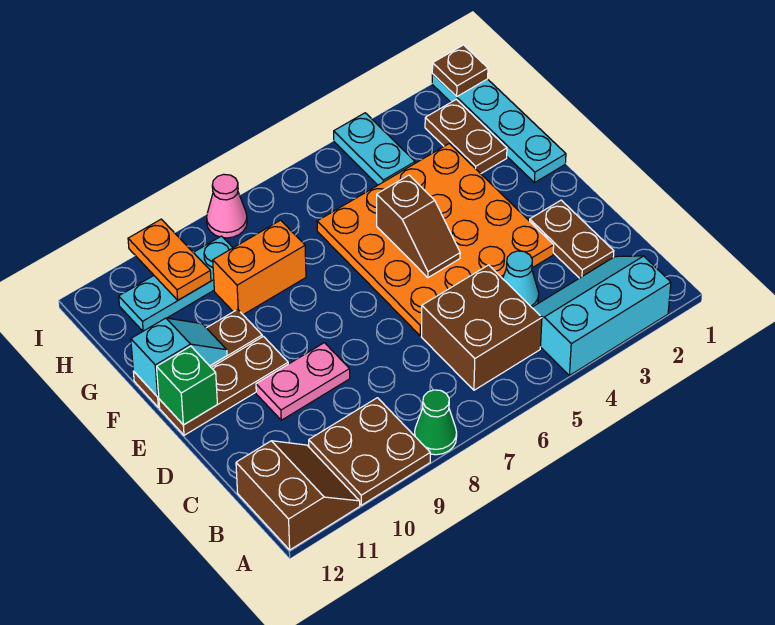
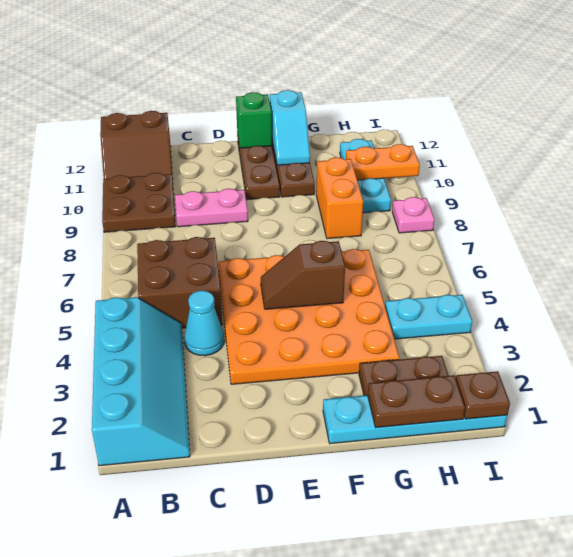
cyan slope A2:B4 level 1 top A -> cyan slope A1:B4 level 1 top A
green cone A8 level 1 -> none
brown plate C2:D2 level 1 -> brown plate G1:H1 level 2
pink plate D9:D10 level 1 -> pink plate C9:D9 level 1
pink cone I8 level 1 -> pink plate I8 level 1

